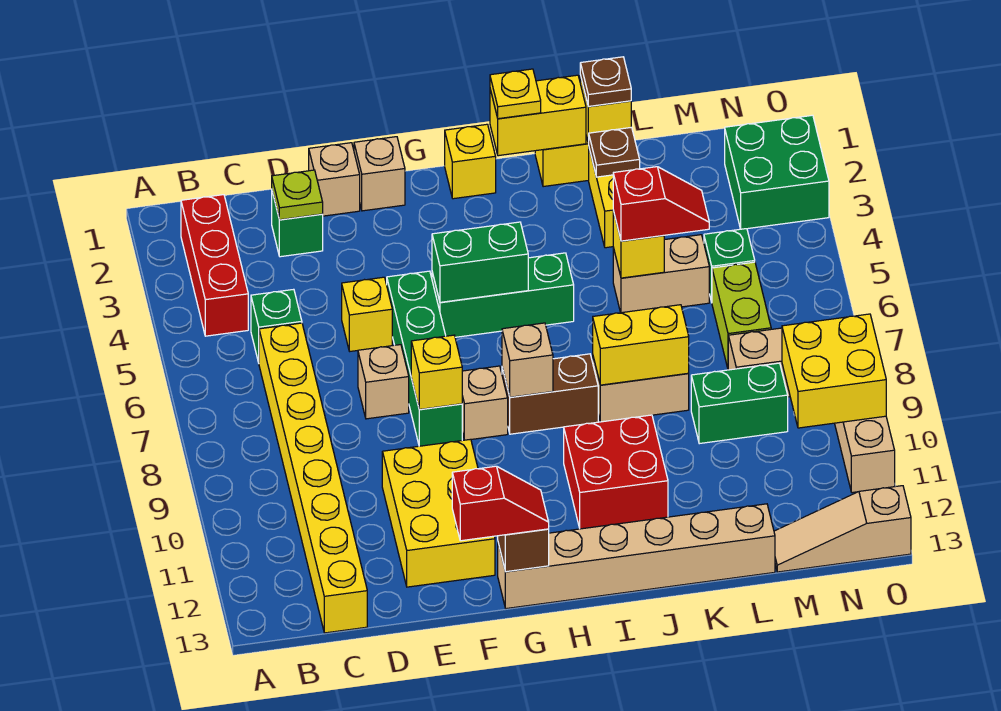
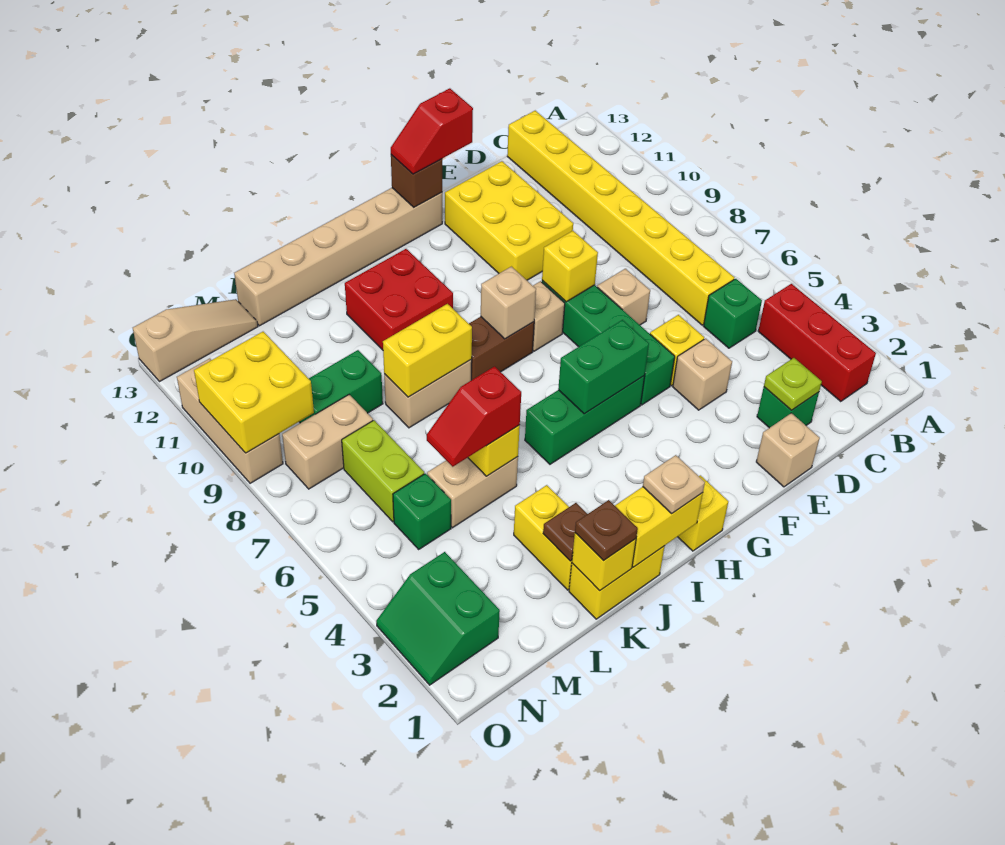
tan brick F1 level 1 -> tan brick E4 level 1
yellow plate I1 level 3 -> tan plate I1 level 3
green brick N2:O3 level 1 -> green slope N2:O3 level 1 top N

